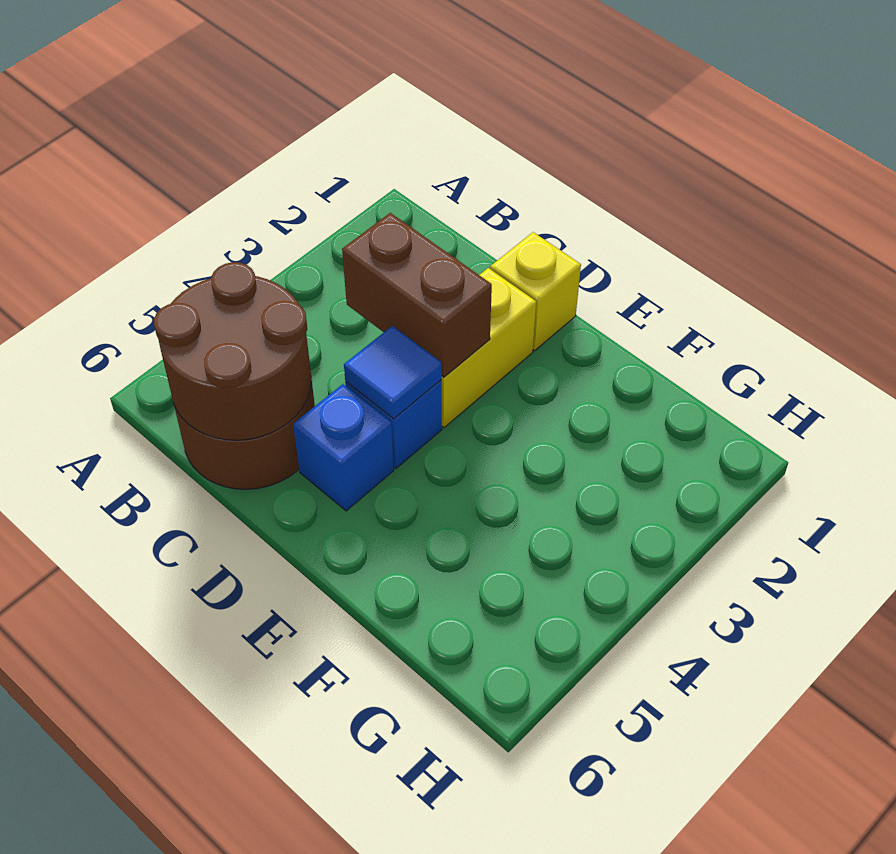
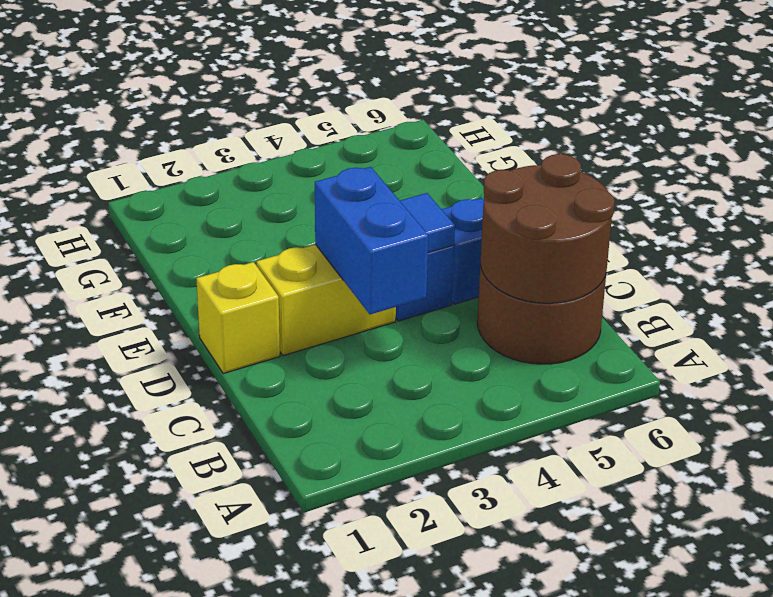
brown brick C3:D3 level 2 -> blue brick C3:D3 level 2

